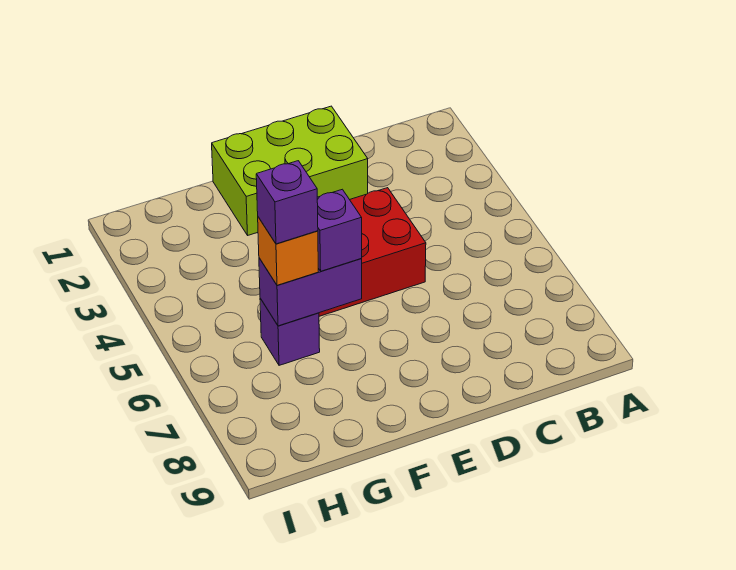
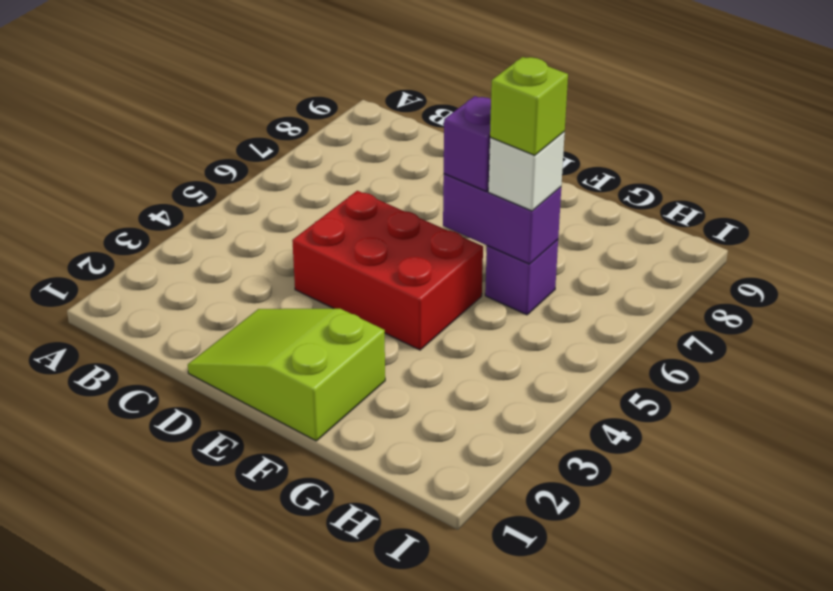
lime brick D1:F2 level 1 -> lime slope D1:F2 level 1 top F
orange brick G6 level 3 -> white brick G6 level 3
purple brick G6 level 4 -> lime brick G6 level 4

